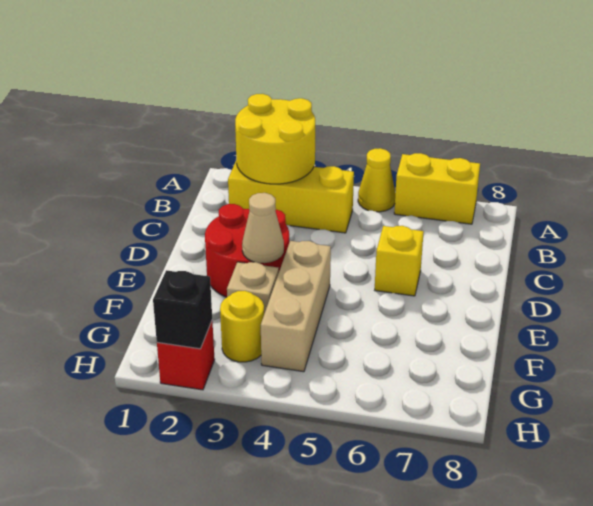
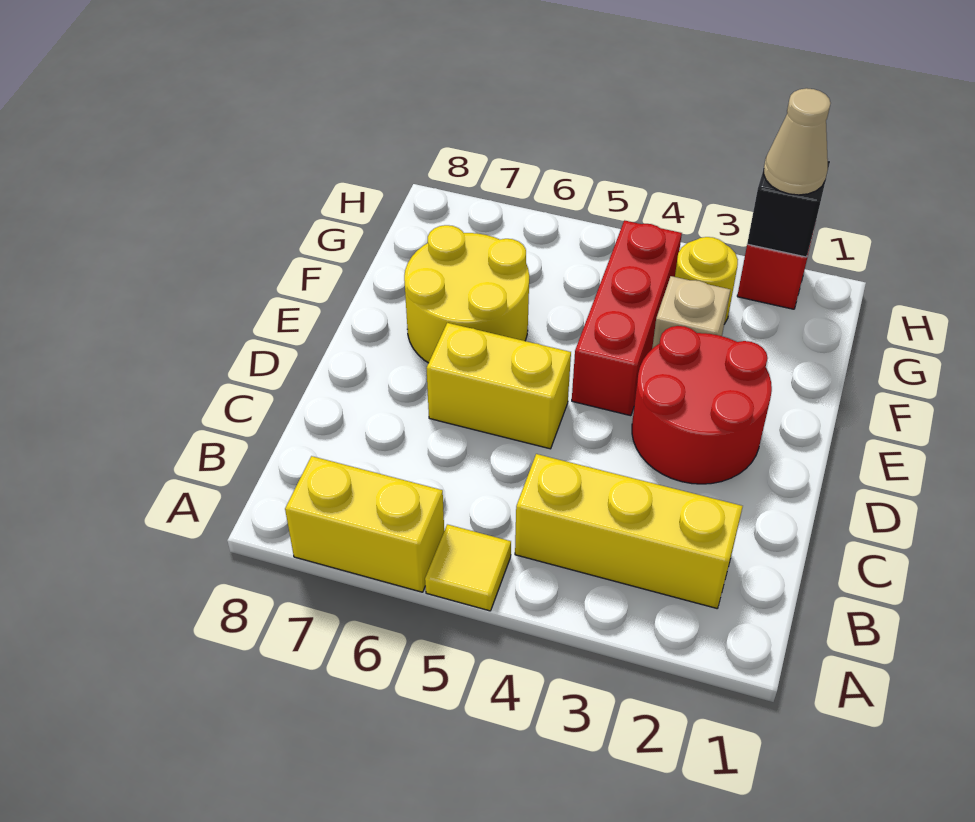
yellow round brick A2:B3 level 2 -> yellow round brick E6:F7 level 1
yellow cone A5 level 1 -> yellow tile A5 level 1
yellow brick D6 level 1 -> yellow brick D5:D6 level 1
tan cone E3 level 2 -> tan cone H2 level 3
tan brick E4:G4 level 1 -> red brick E4:G4 level 1

